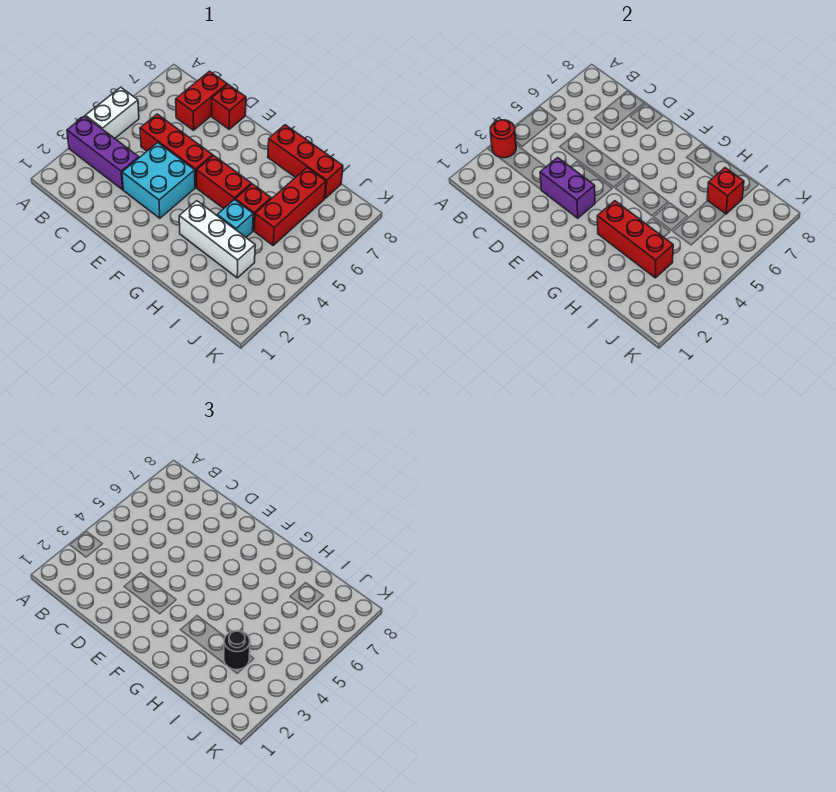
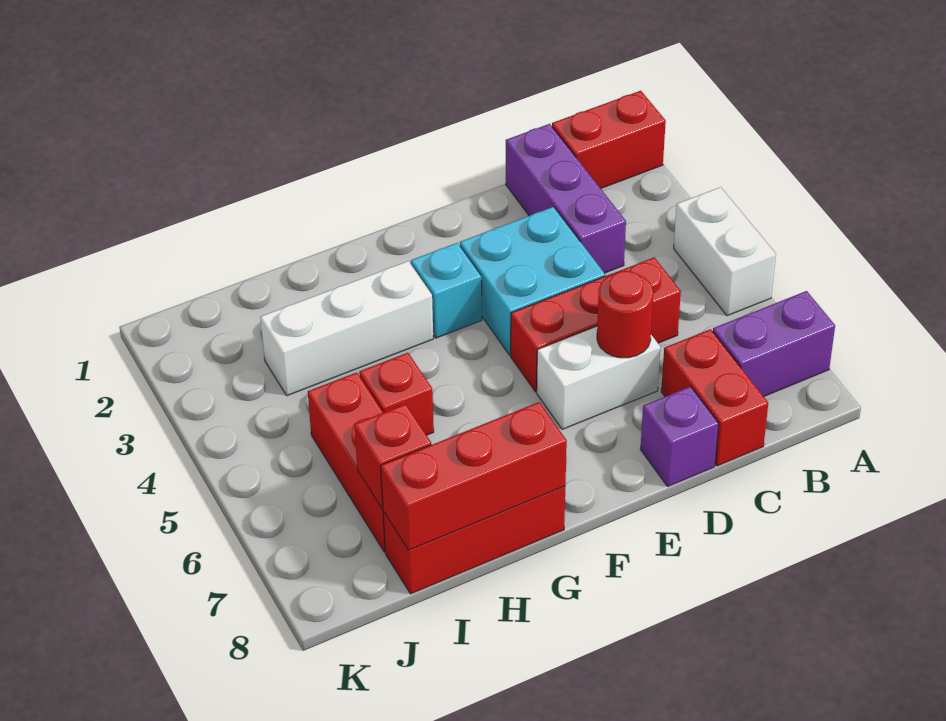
purple brick A3:C3 level 1 -> purple brick C1:C3 level 1
red round brick A3 level 2 -> red round brick D6 level 2
purple brick D3:E3 level 2 -> purple brick A7:B7 level 1
none -> white brick D6:E6 level 1
red brick D8 level 1 -> purple brick D8 level 1
red brick F5:G5 level 1 -> red brick A1:B1 level 1
red brick G3:I3 level 2 -> red brick G8:I8 level 2
cyan brick H4 level 1 -> cyan brick F3 level 1
black round brick I3 level 3 -> none

